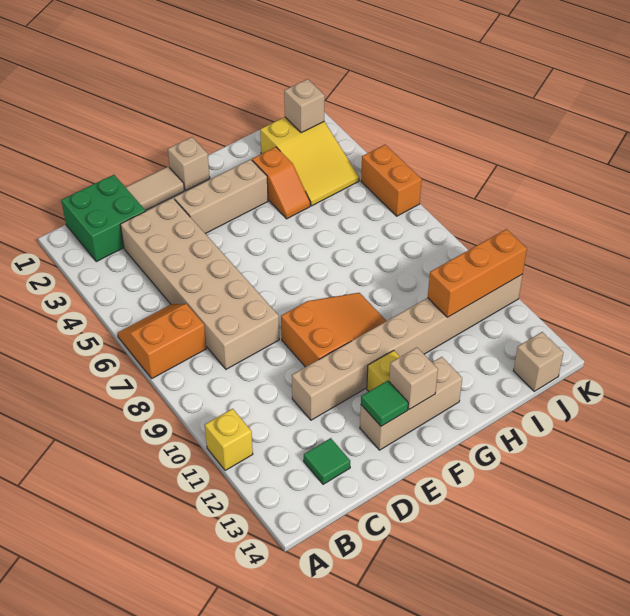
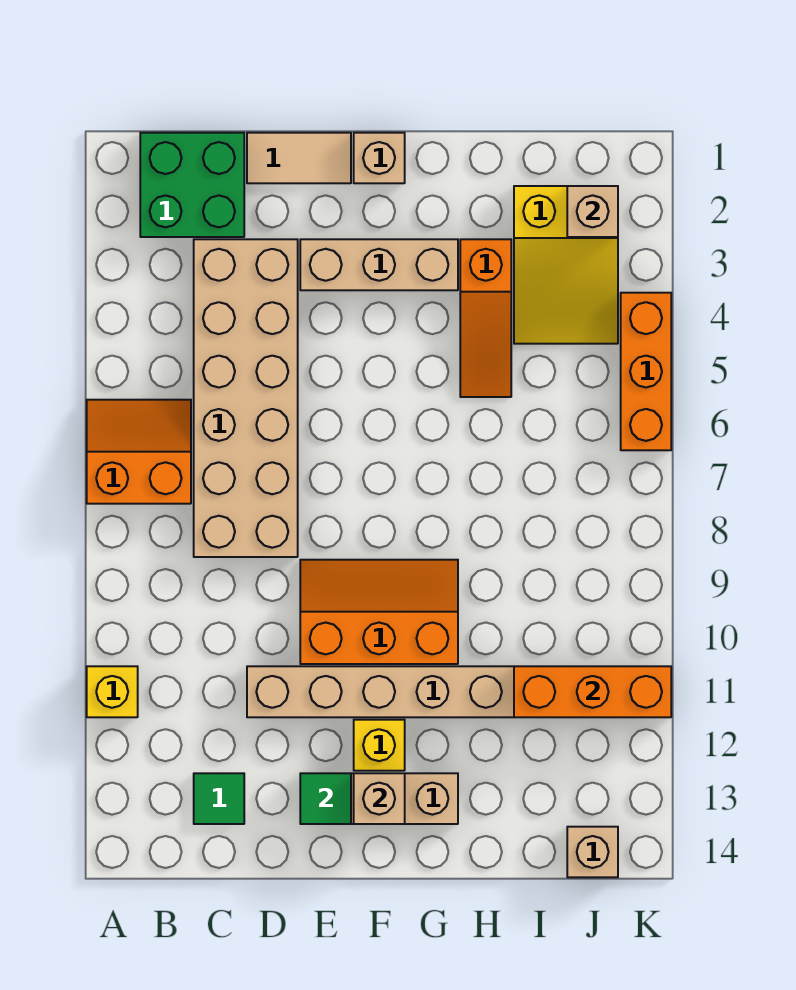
orange slope E9:G10 level 1 top E -> orange slope E9:G10 level 1 top 10
orange slope H3:H4 level 1 top 3 -> orange slope H3:H5 level 1 top 3
orange brick K5:K6 level 1 -> orange brick K4:K6 level 1

